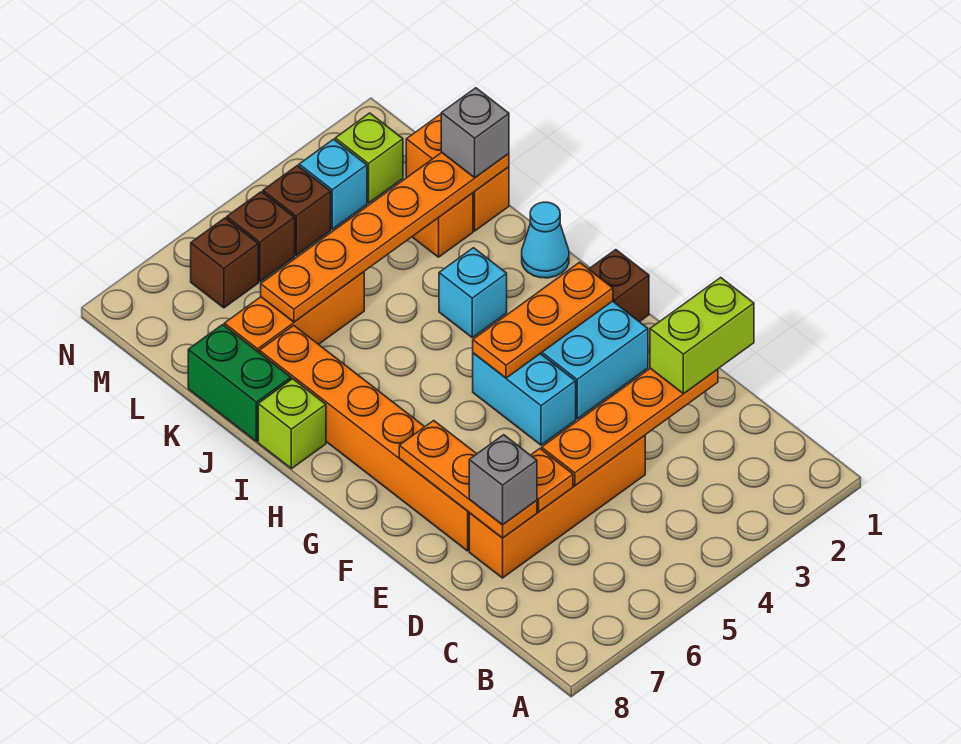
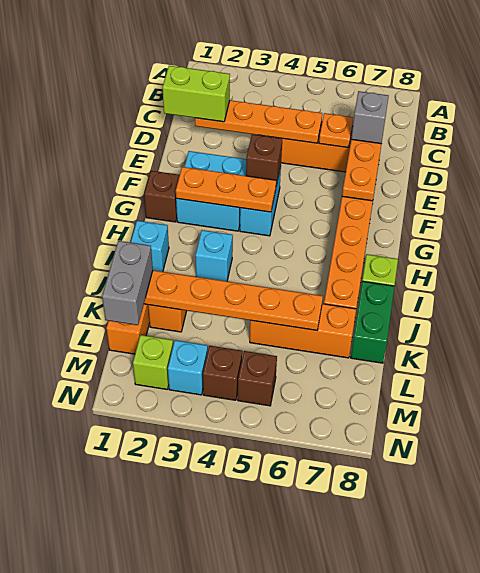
cyan cone I1 level 1 -> cyan brick I1 level 1
grey brick K1 level 3 -> grey brick K1:L1 level 3
brown brick M6 level 1 -> brown brick F4 level 2

